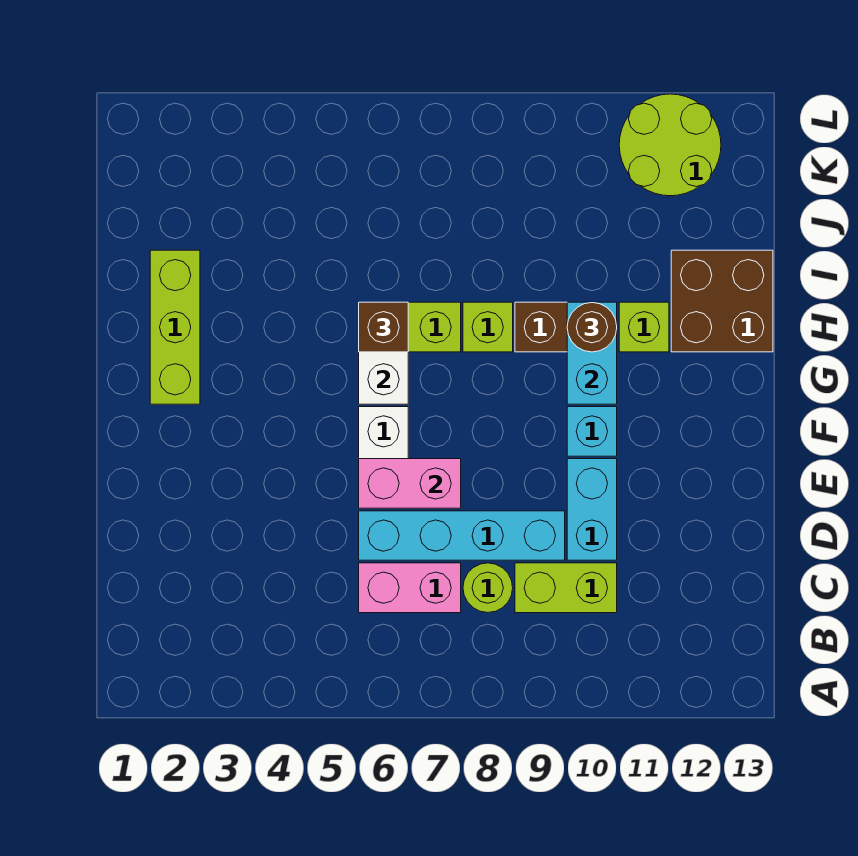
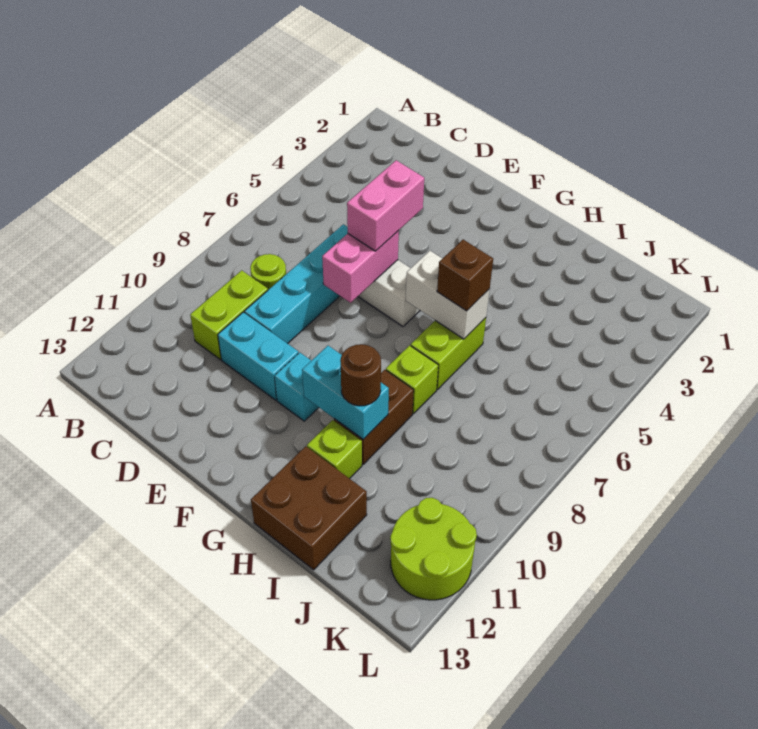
pink brick C6:C7 level 1 -> pink brick E5:E6 level 3
lime brick G2:I2 level 1 -> none

